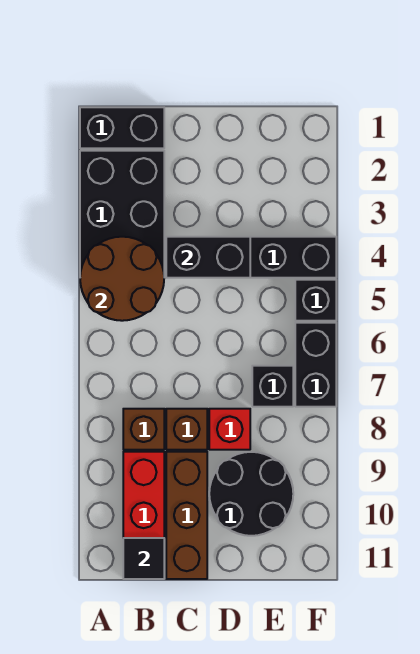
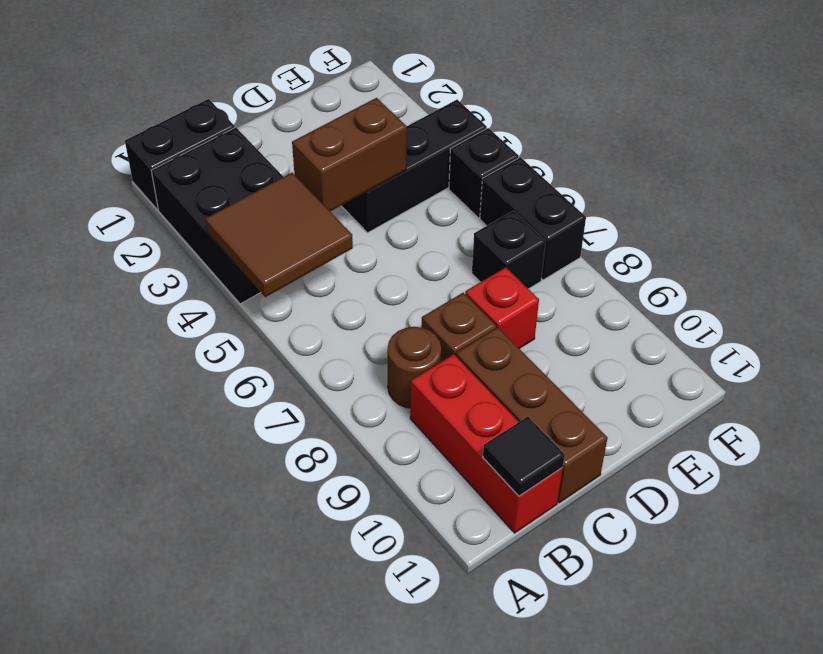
brown round brick A4:B5 level 2 -> brown tile A4:B5 level 2
brown brick B8 level 1 -> brown round brick B8 level 1
black brick C4:D4 level 2 -> brown brick C4:D4 level 2
black round brick D9:E10 level 1 -> none

